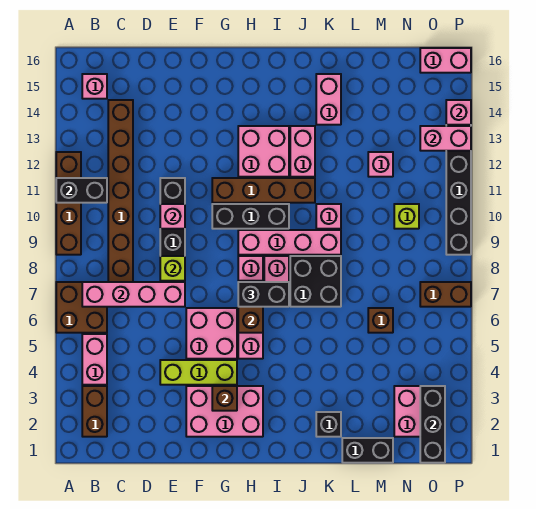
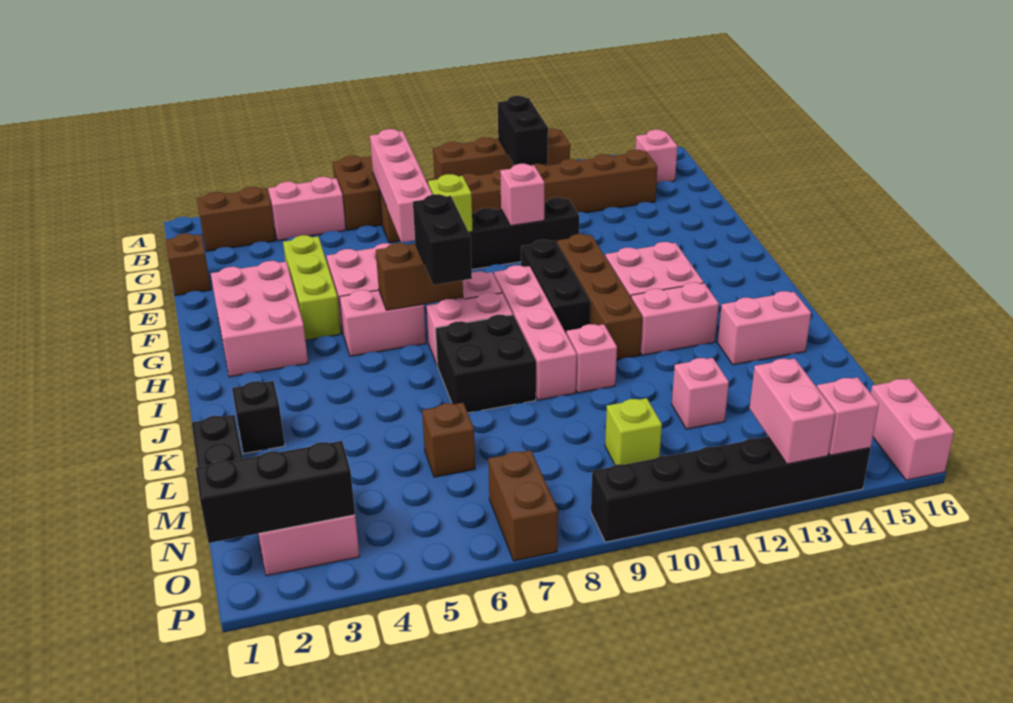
brown brick G3 level 2 -> brown brick D1 level 1

